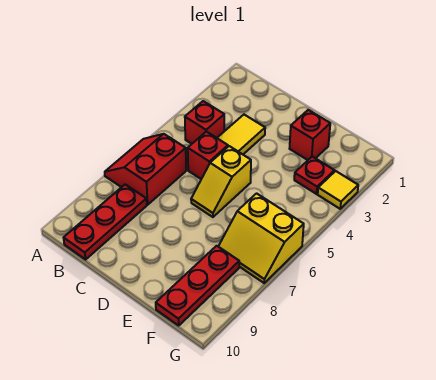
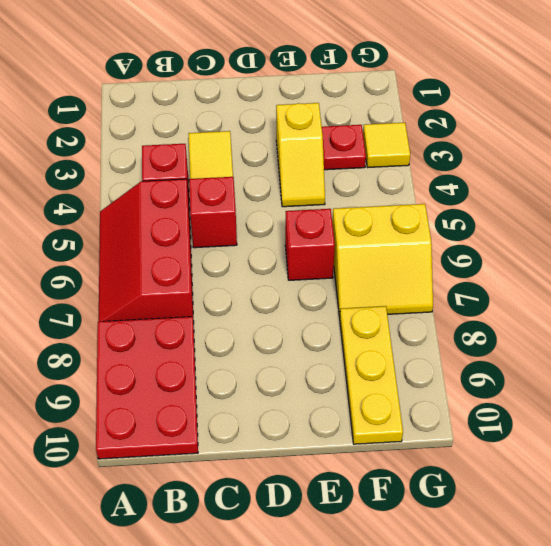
red slope A6:B7 level 1 top B -> red slope A5:B7 level 1 top B
red plate B8:B10 level 1 -> red plate A8:B10 level 1
yellow slope D5:D6 level 1 top 5 -> yellow slope E3:E4 level 1 top 3
red brick E2 level 1 -> red brick E6 level 1
red plate F8:F10 level 1 -> yellow plate F8:F10 level 1

